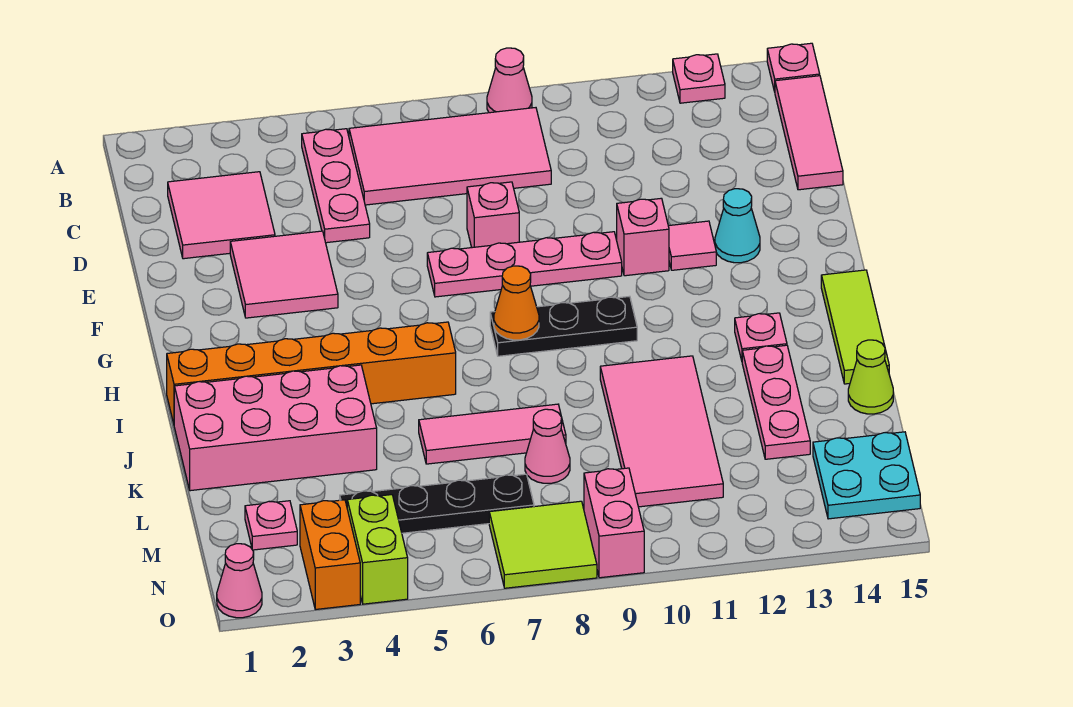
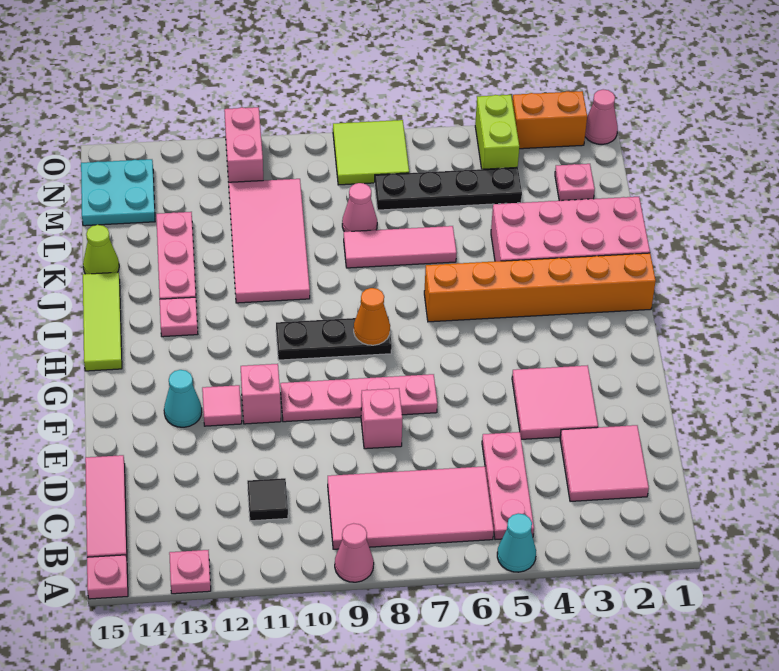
none -> cyan cone A5 level 1
none -> black tile C11 level 1
orange brick N3:O3 level 1 -> orange brick O2:O3 level 1
pink brick N9:O9 level 1 -> pink brick N11:O11 level 1

